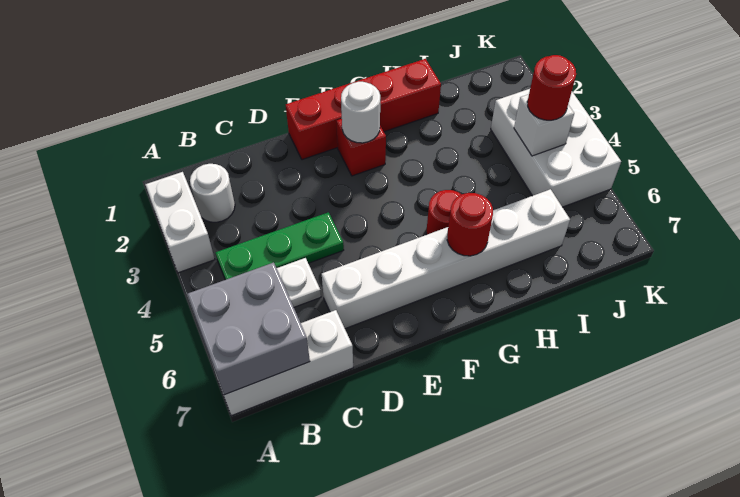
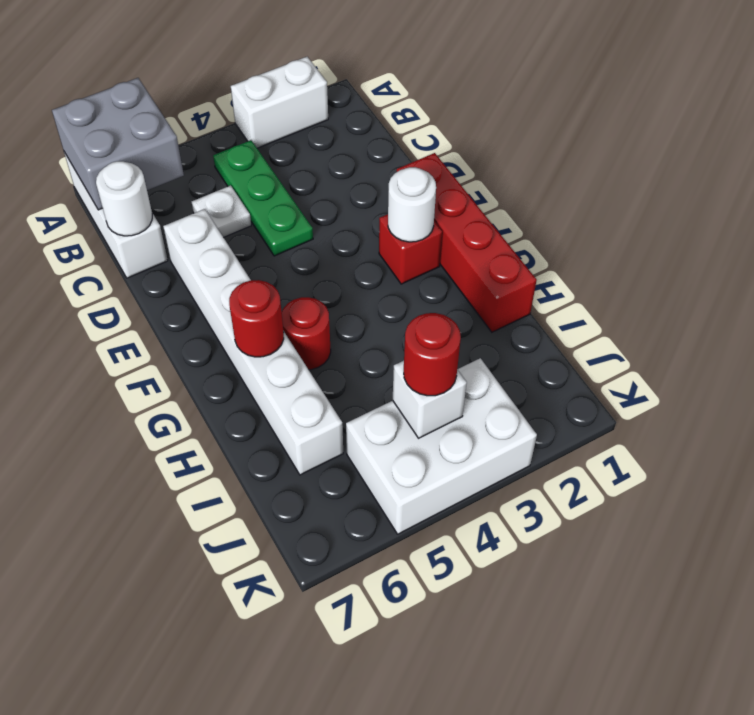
white round brick B2 level 1 -> white round brick C7 level 2

